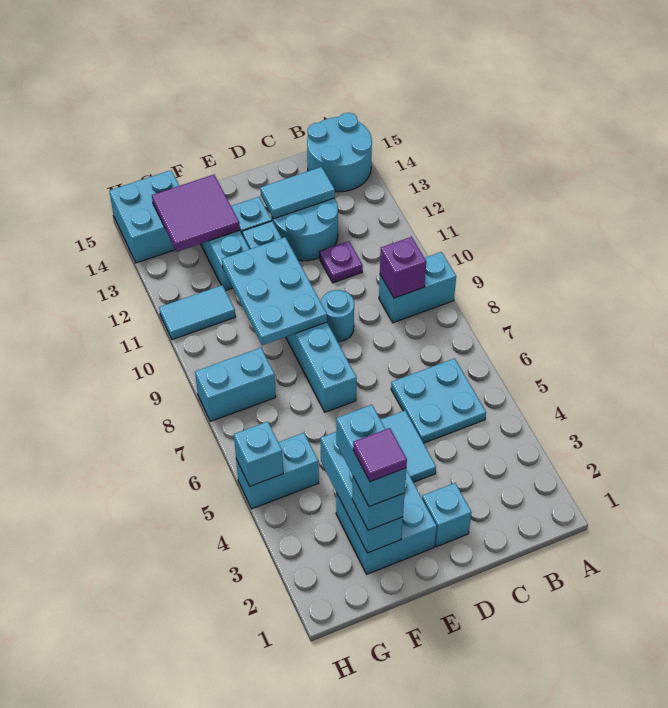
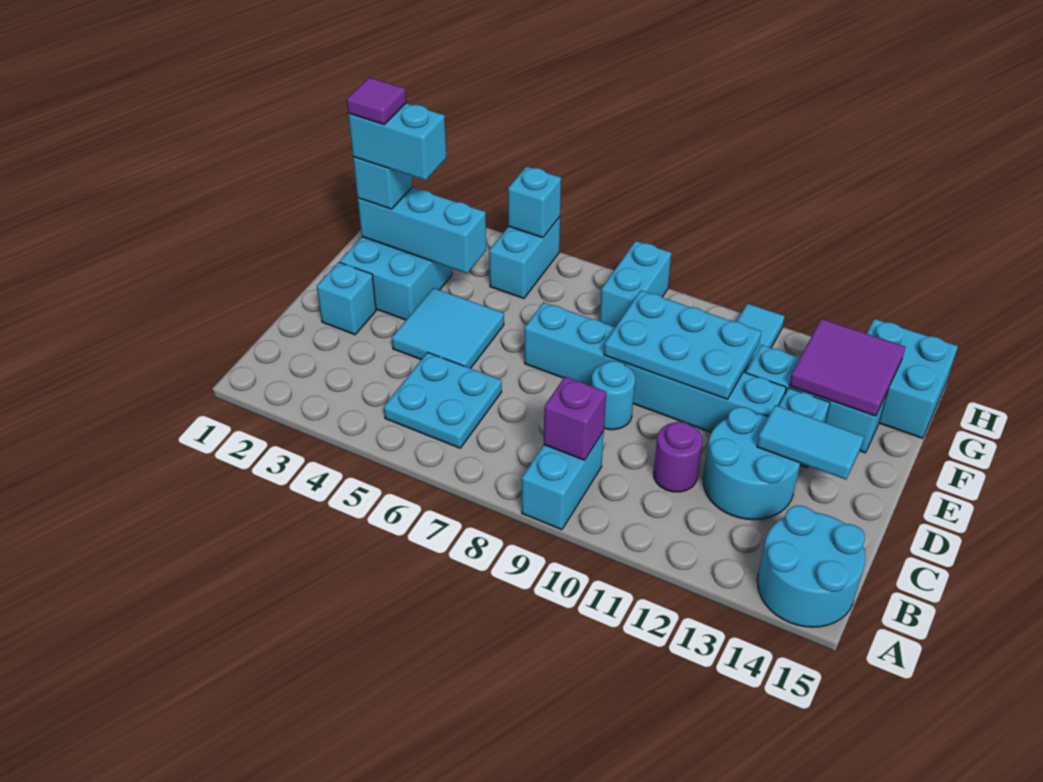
purple plate C11 level 1 -> purple round brick C11 level 1
cyan tile C13:D13 level 2 -> cyan tile D13:D14 level 2

